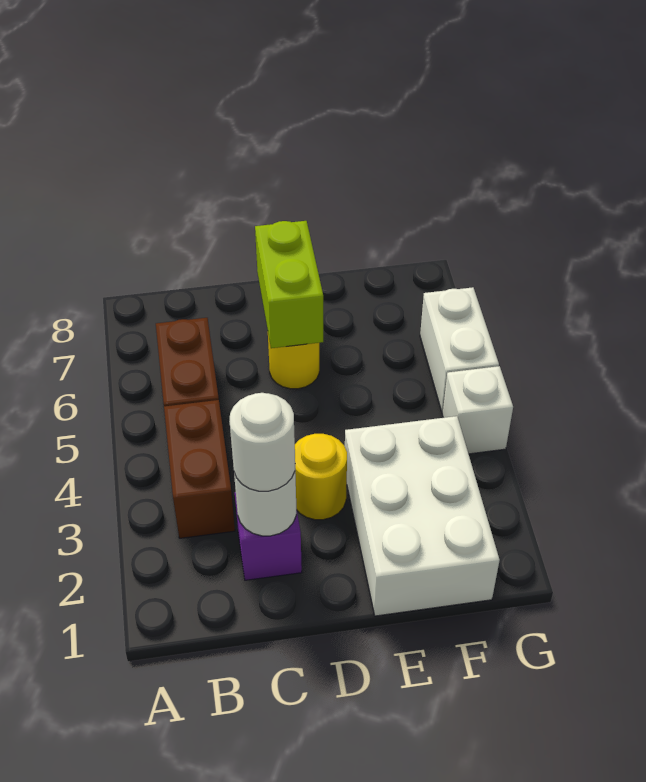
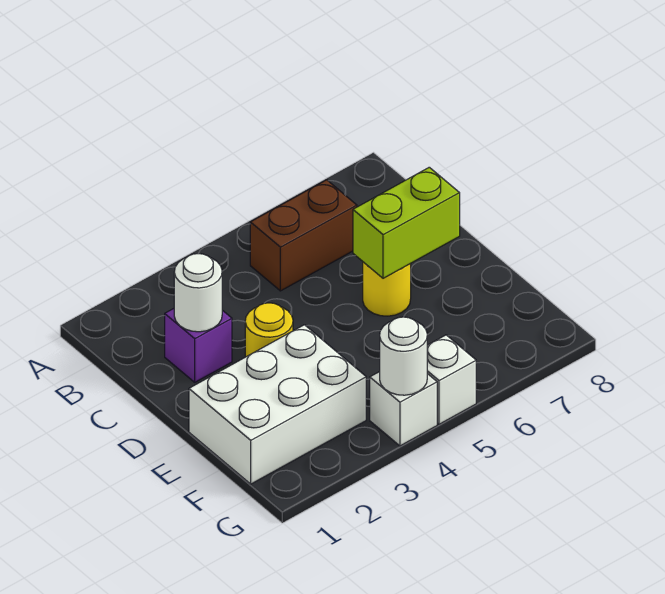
brown brick B3:B4 level 1 -> none
white round brick C2 level 3 -> white round brick G4 level 2
white brick G5:G6 level 1 -> white brick G5 level 1

